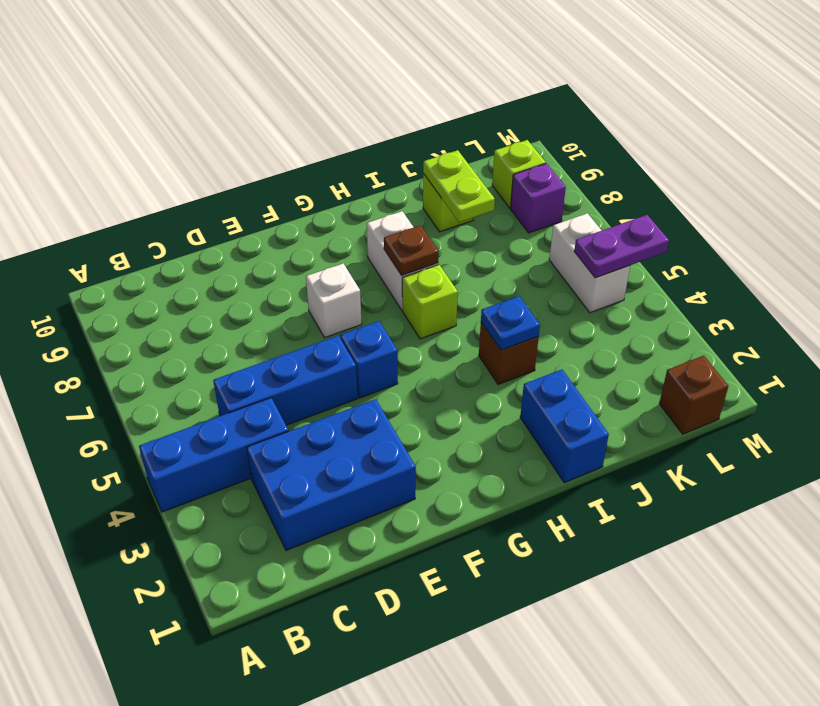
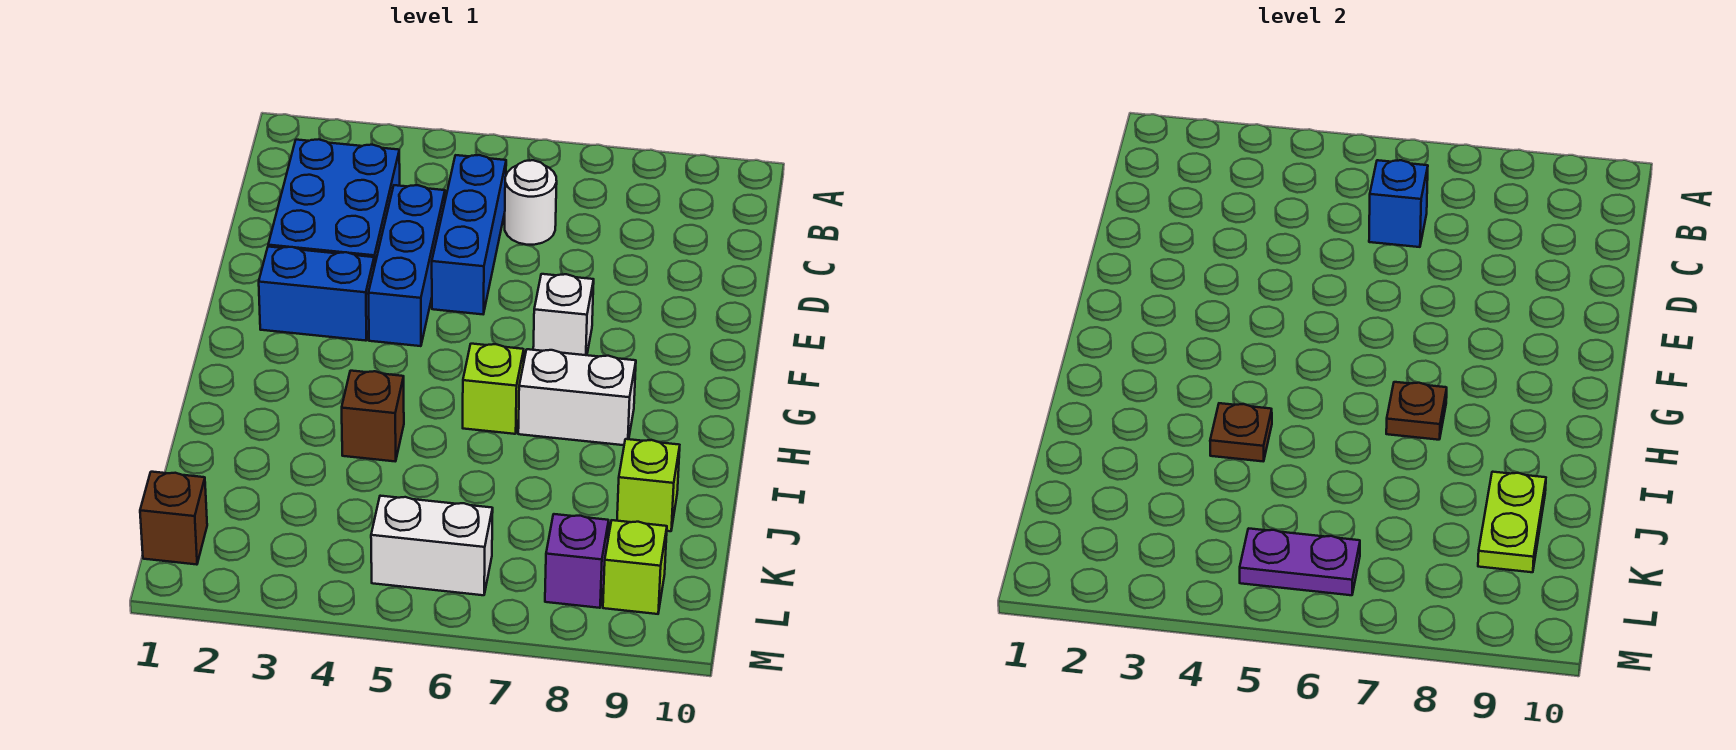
blue brick A4:C4 level 1 -> blue brick D4:F4 level 1
none -> white round brick C6 level 1
blue brick F5 level 1 -> blue brick C6 level 2
blue brick I1:I2 level 1 -> blue brick F2:F3 level 1
blue plate I4 level 2 -> brown plate I4 level 2
lime plate J8:J9 level 2 -> lime plate J9:K9 level 2
purple plate L5:M5 level 2 -> purple plate L5:L6 level 2

